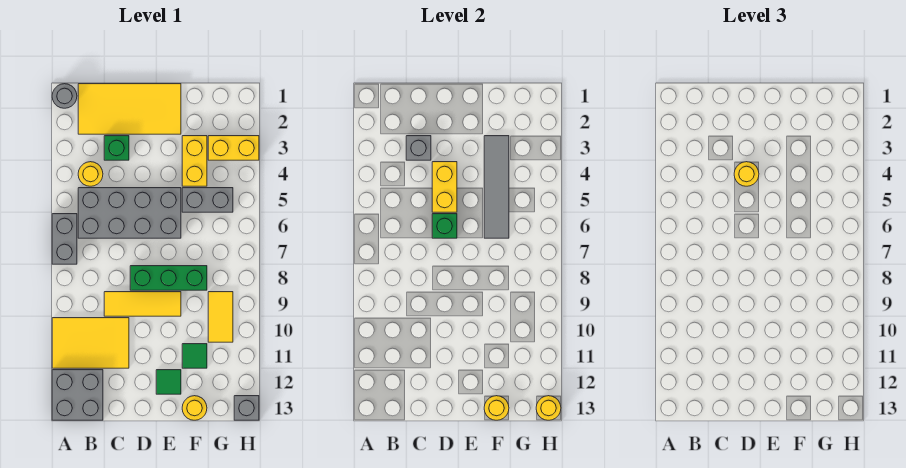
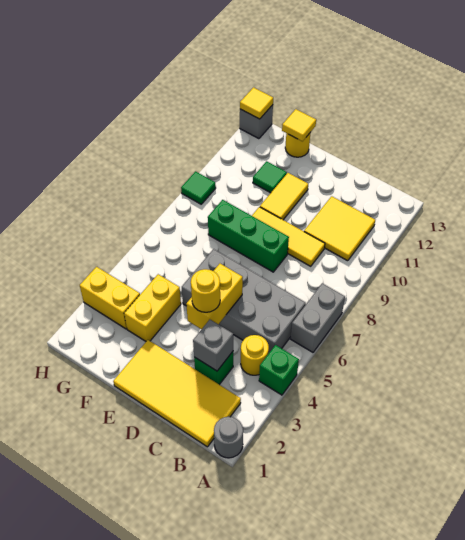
yellow tile A10:C11 level 1 -> yellow tile B10:C11 level 1
grey brick A12:B13 level 1 -> none
green brick D6 level 2 -> green brick A4 level 1
green tile E12 level 1 -> green tile H9 level 1
grey tile F3:F6 level 2 -> none
grey brick F5:G5 level 1 -> none
yellow round brick F13 level 2 -> yellow tile F13 level 2
yellow tile G9:G10 level 1 -> yellow tile E10:E11 level 1
yellow round brick H13 level 2 -> yellow tile H13 level 2

